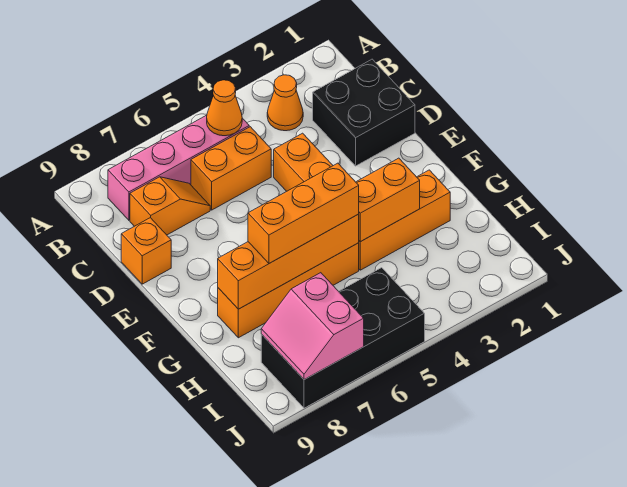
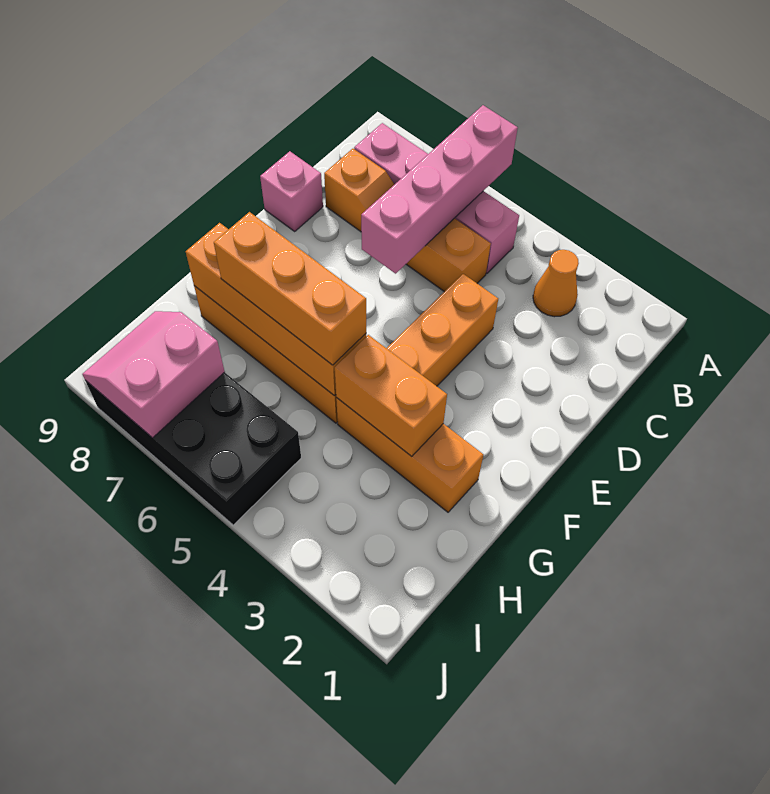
none -> pink brick A6:D6 level 2
orange cone B5 level 2 -> none
black brick C1:D2 level 1 -> none
orange brick D9 level 1 -> pink brick D9 level 1

